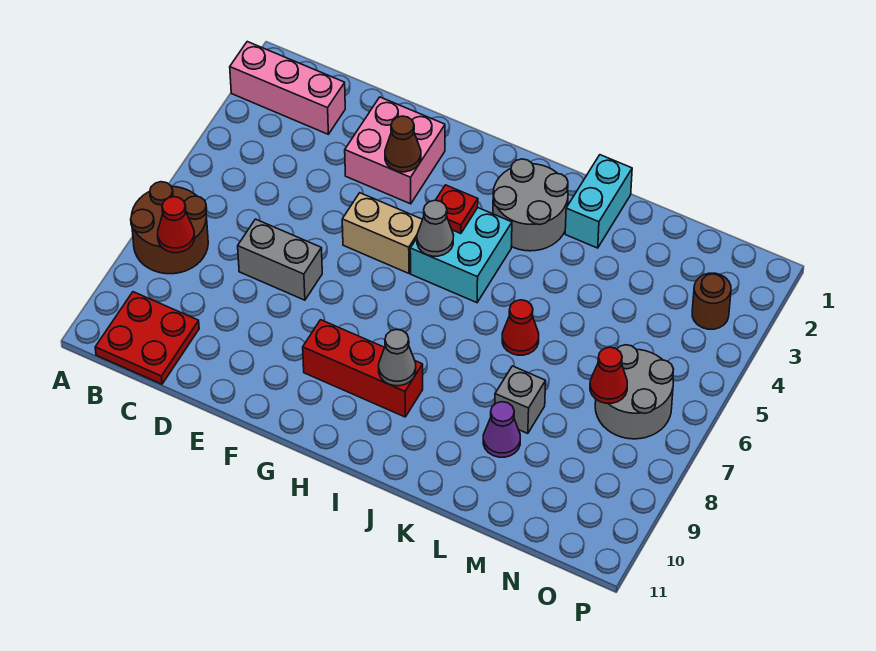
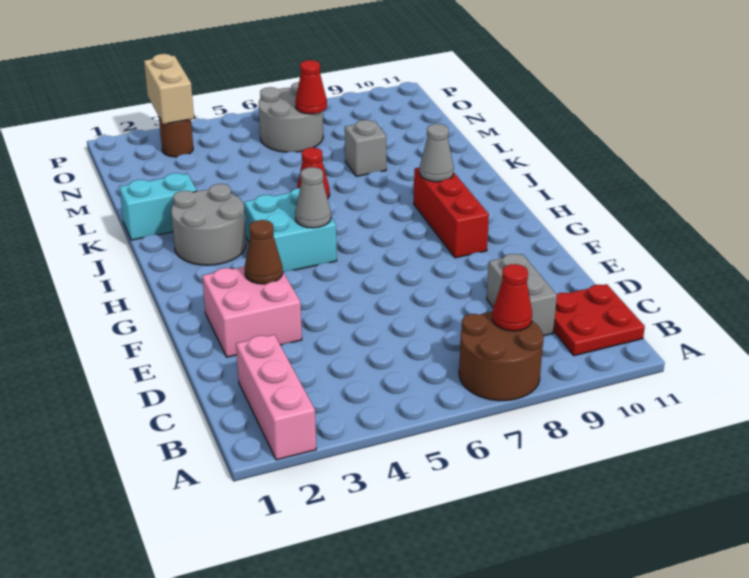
grey brick D7:E7 level 1 -> grey brick C9:D9 level 1
tan brick F5:G5 level 1 -> tan brick O3:P3 level 2
red plate H4 level 2 -> none
purple cone L9 level 1 -> none

